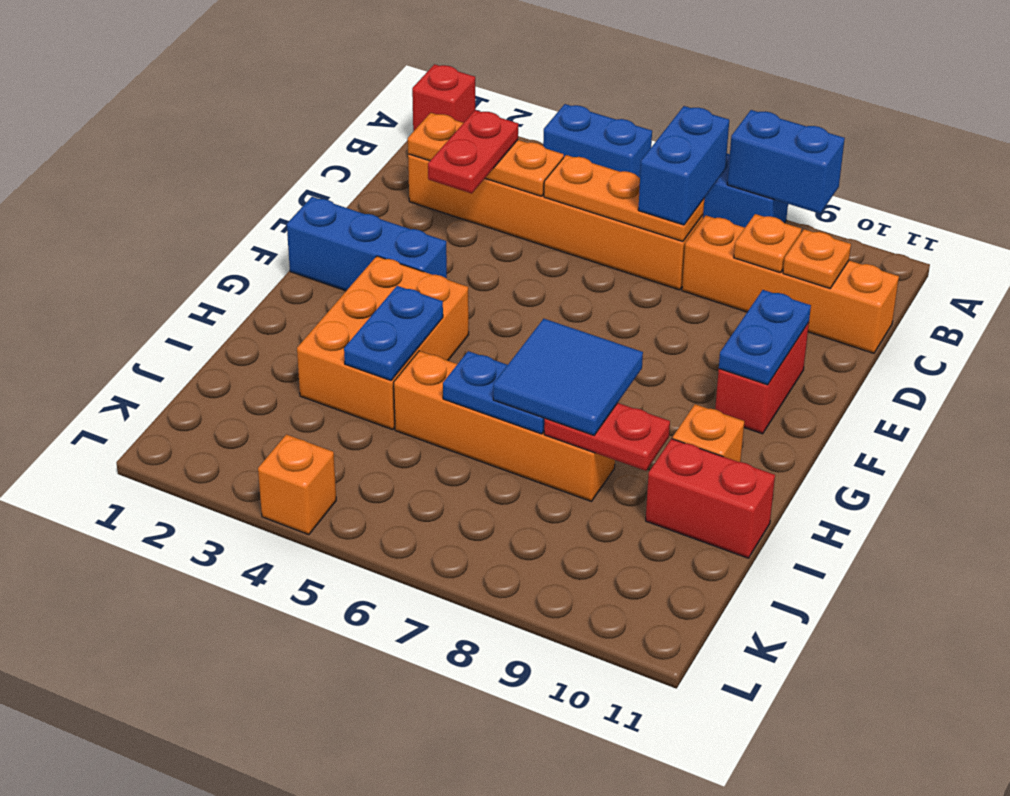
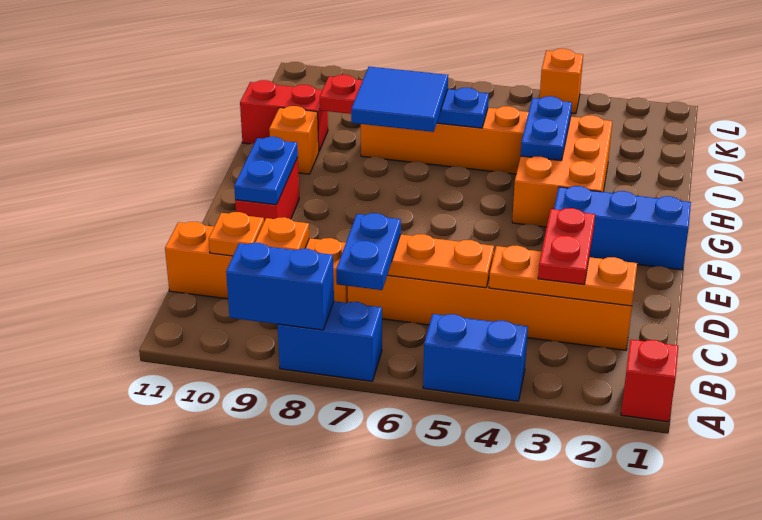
blue brick B7:C7 level 3 -> blue plate B7:C7 level 3

